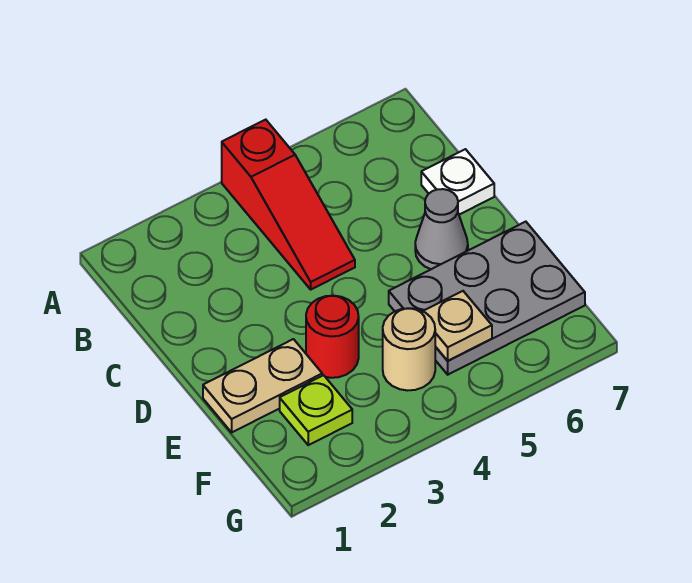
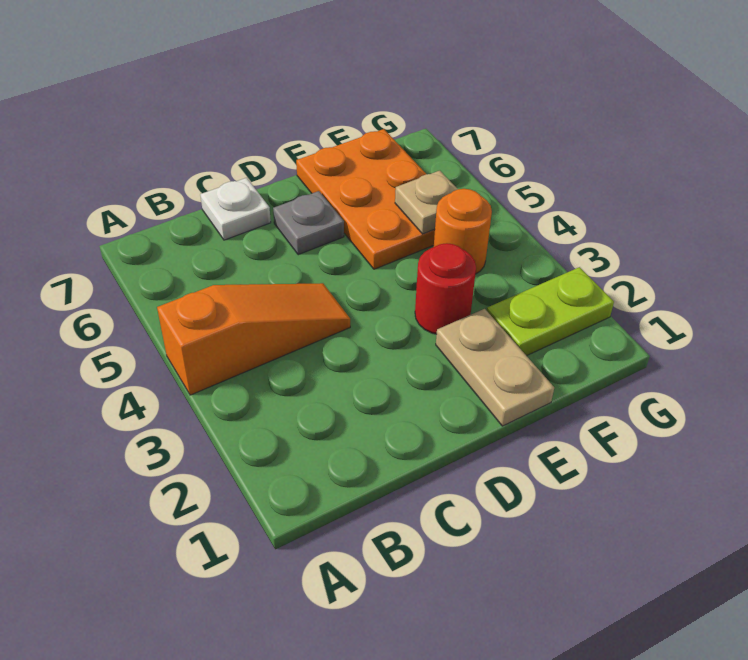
red slope A4:C4 level 1 top A -> orange slope A4:C4 level 1 top A
grey cone D6 level 1 -> grey plate D6 level 1
grey plate E5:F7 level 1 -> orange plate E5:F7 level 1
lime plate F2 level 1 -> lime plate F2:G2 level 1
tan round brick F4 level 1 -> orange round brick F4 level 1

